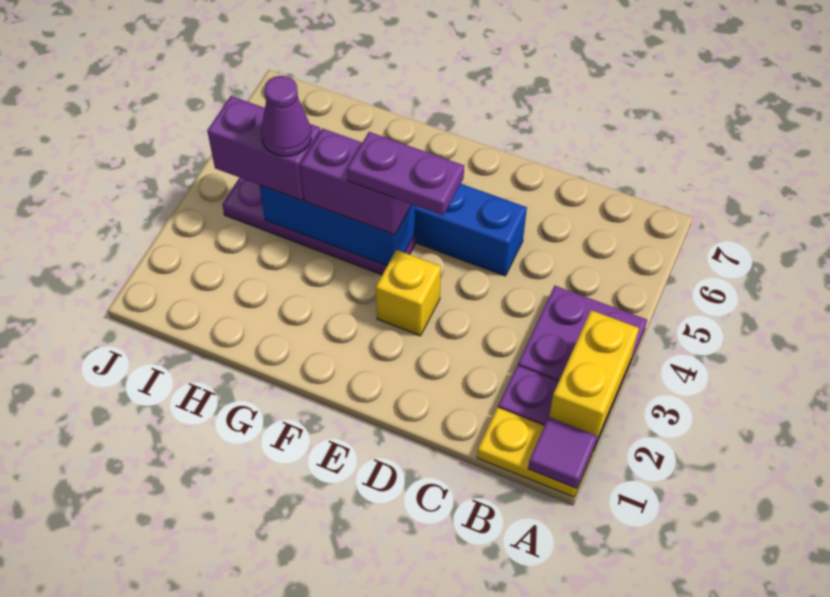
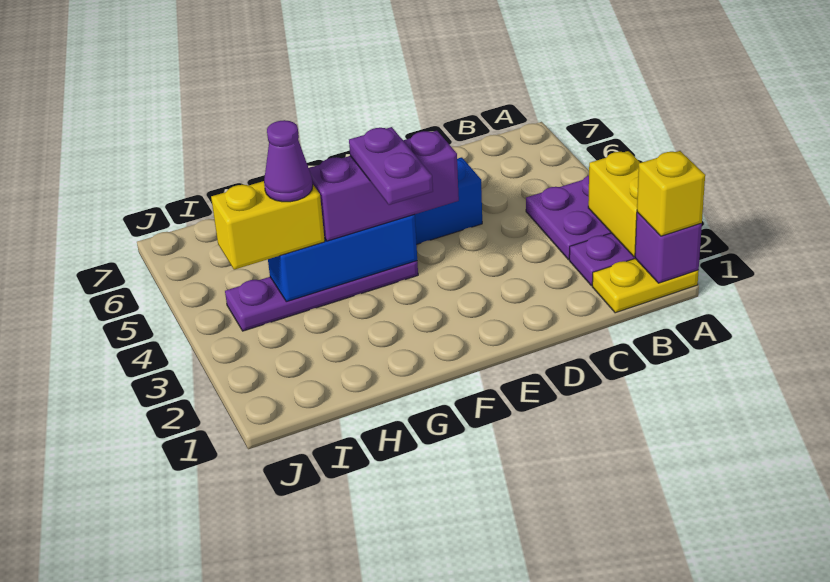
purple tile A1 level 2 -> purple brick A1 level 2
yellow brick E3 level 1 -> yellow brick A1 level 3
purple plate E4:F4 level 4 -> purple plate F3:F4 level 4
purple brick F4:G4 level 3 -> purple brick E4:G4 level 3
purple brick H4:I4 level 3 -> yellow brick H4:I4 level 3

